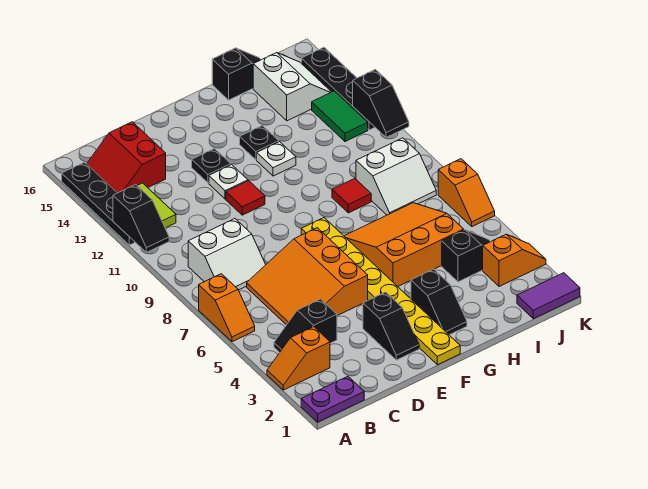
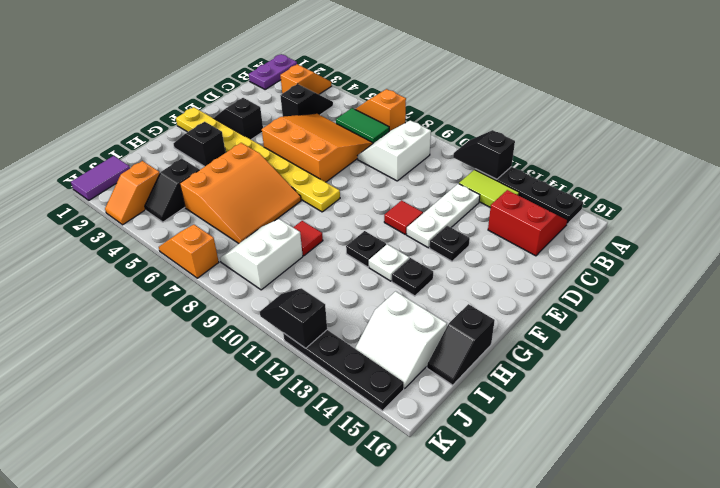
white plate E12 level 1 -> white plate C12:E12 level 1
none -> black plate G11 level 1
green tile J12:J13 level 1 -> green tile B6:B7 level 1

